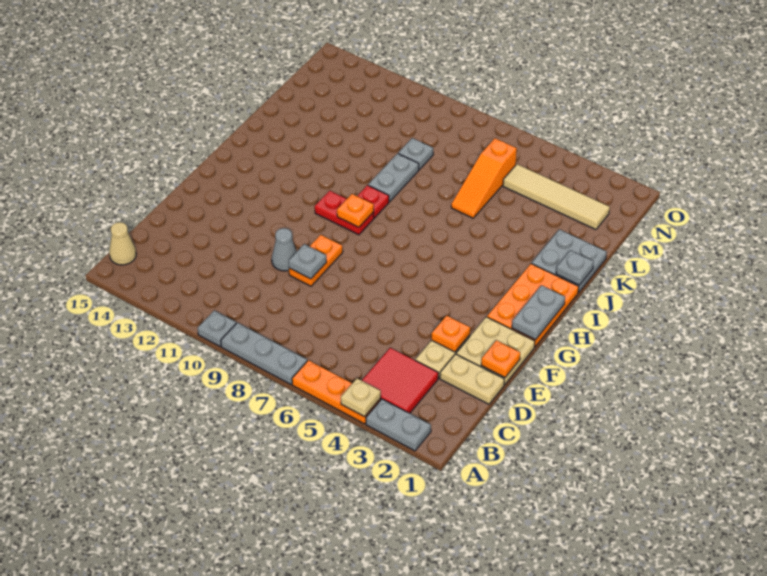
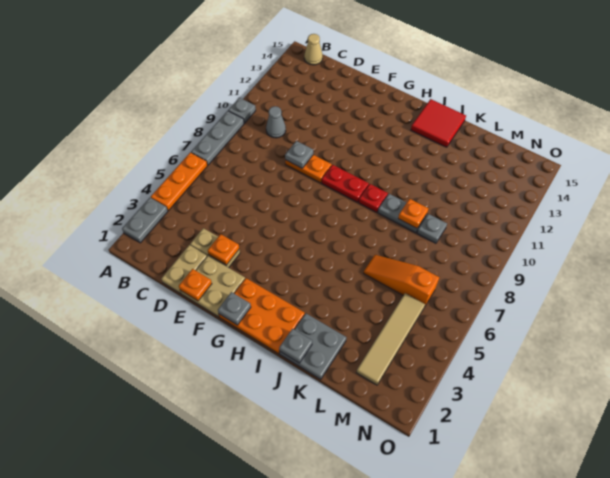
tan plate A4 level 2 -> none
red tile B3:C4 level 1 -> red tile I14:J15 level 1
grey cone E10 level 1 -> grey cone C10 level 1
grey plate G1:H1 level 2 -> grey plate G1 level 2
red plate H9:H10 level 1 -> red plate G9:H9 level 1
orange plate H9 level 2 -> orange plate K9 level 2

